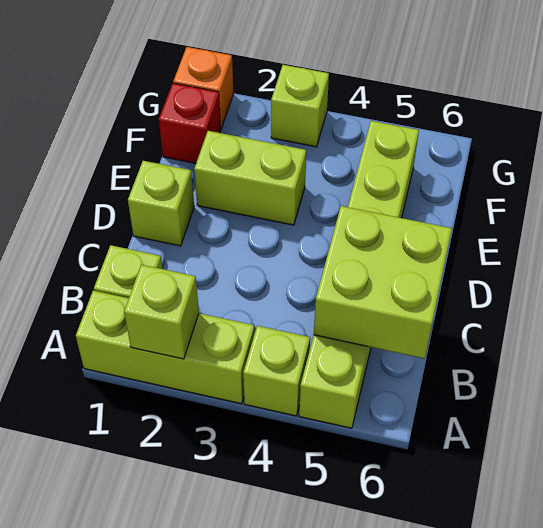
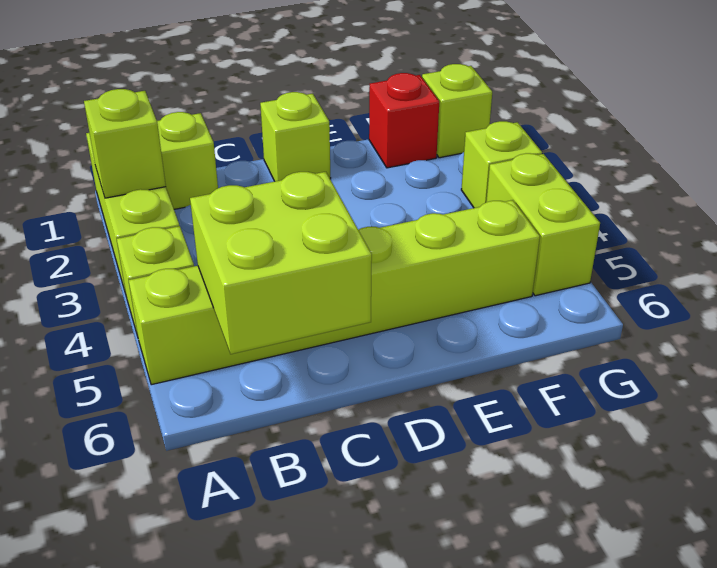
lime brick E2:E3 level 1 -> lime brick G4:G5 level 1
orange brick G1 level 1 -> lime brick G1 level 1

